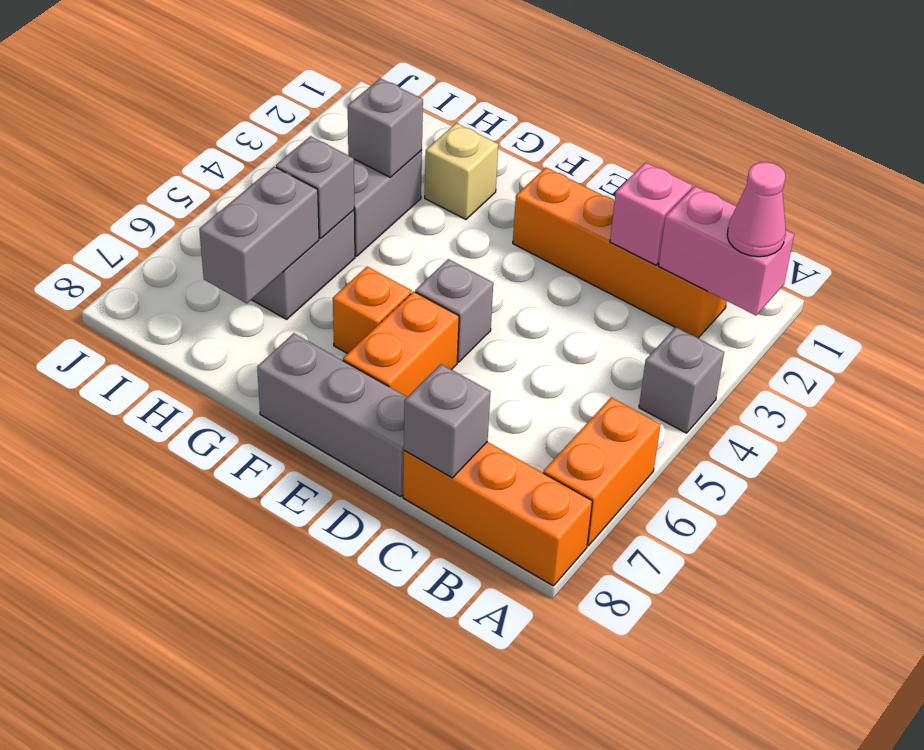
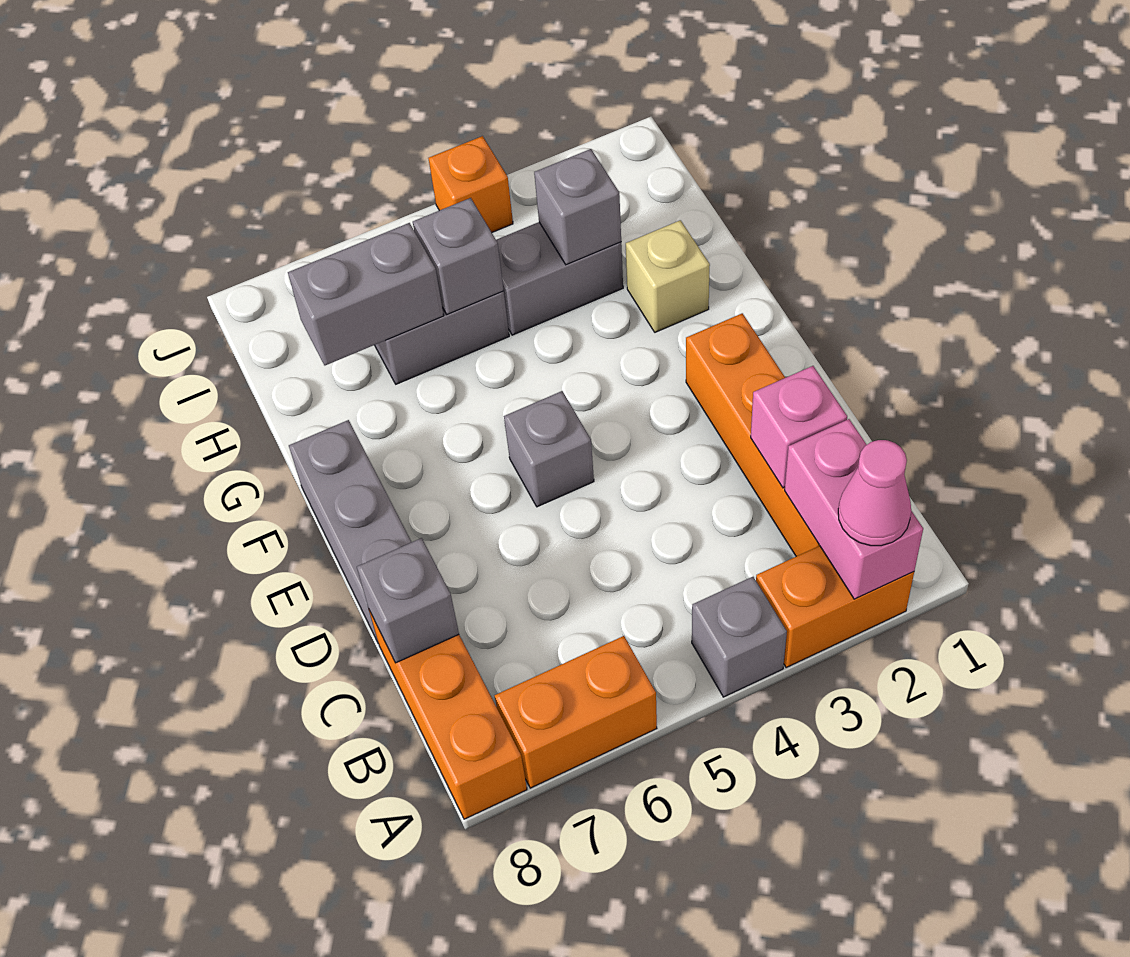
orange brick E6:E7 level 1 -> orange brick A2:A3 level 1
orange brick F6 level 1 -> orange brick J4 level 1

